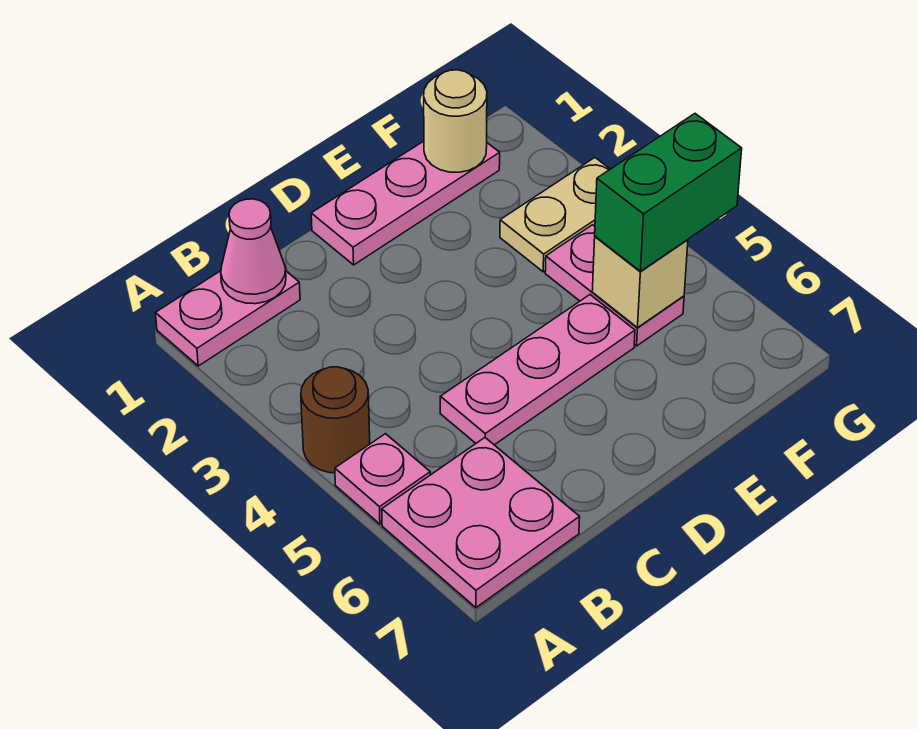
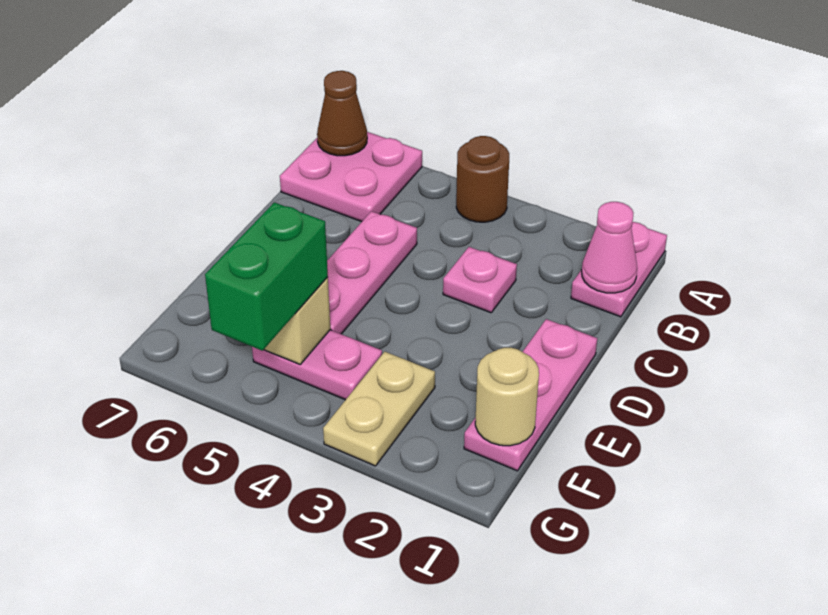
pink plate A5 level 1 -> pink plate C3 level 1
none -> brown cone A7 level 2

